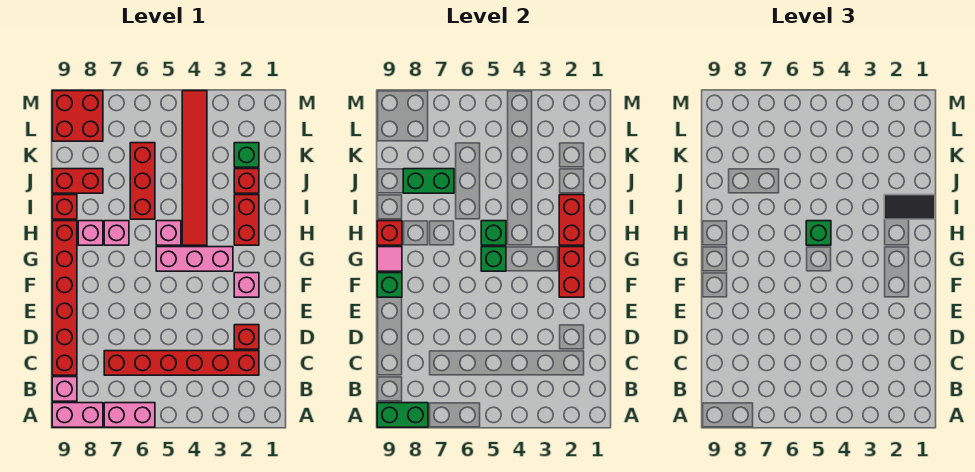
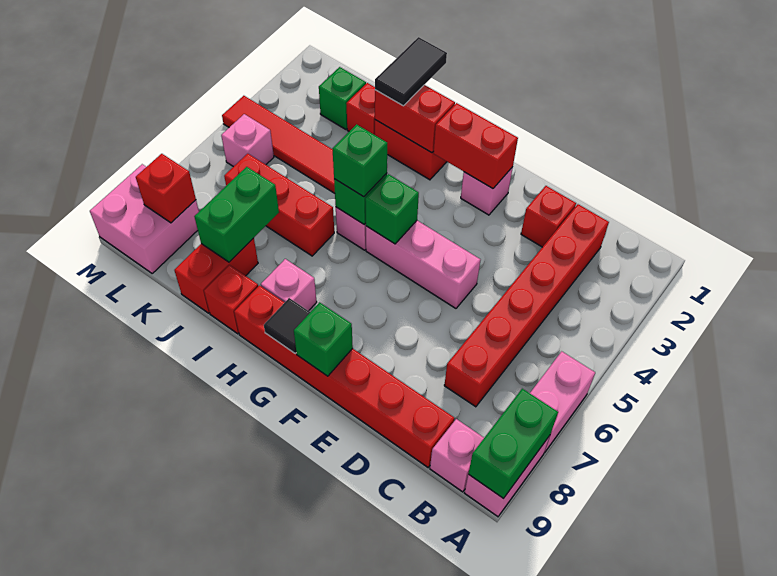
pink brick G3:G5 level 1 -> pink brick E5:G5 level 1
pink tile G9 level 2 -> black tile G9 level 2
pink brick H7 level 1 -> pink brick L5 level 1
red brick H9 level 2 -> red brick L8 level 2
red brick L8:M9 level 1 -> pink brick L8:M9 level 1

